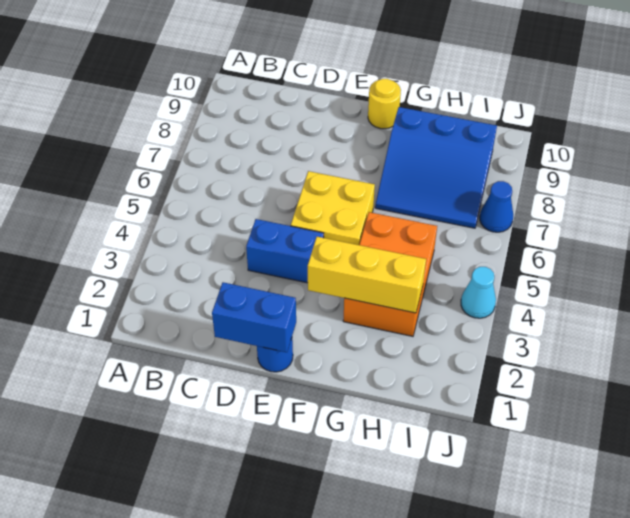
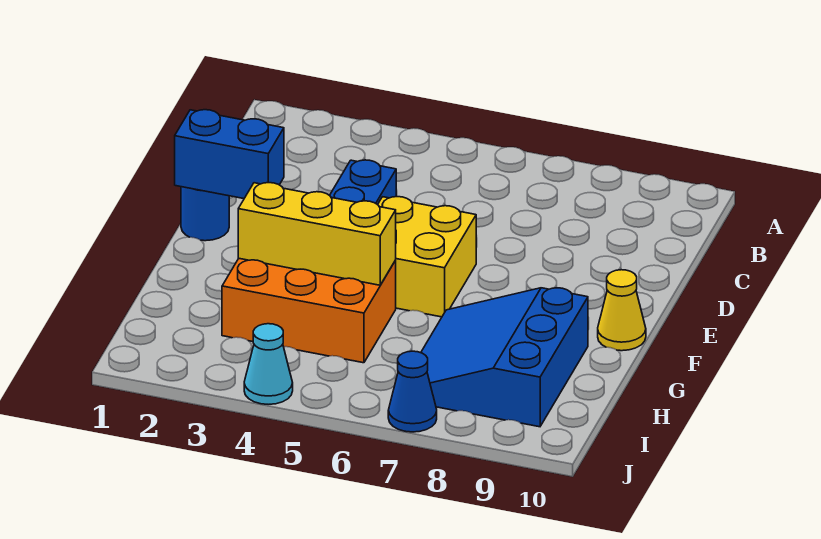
blue brick D1:E1 level 2 -> blue brick E1:E2 level 2
yellow brick F3:H3 level 2 -> yellow brick G3:G5 level 2
yellow round brick F10 level 1 -> yellow cone F10 level 1

